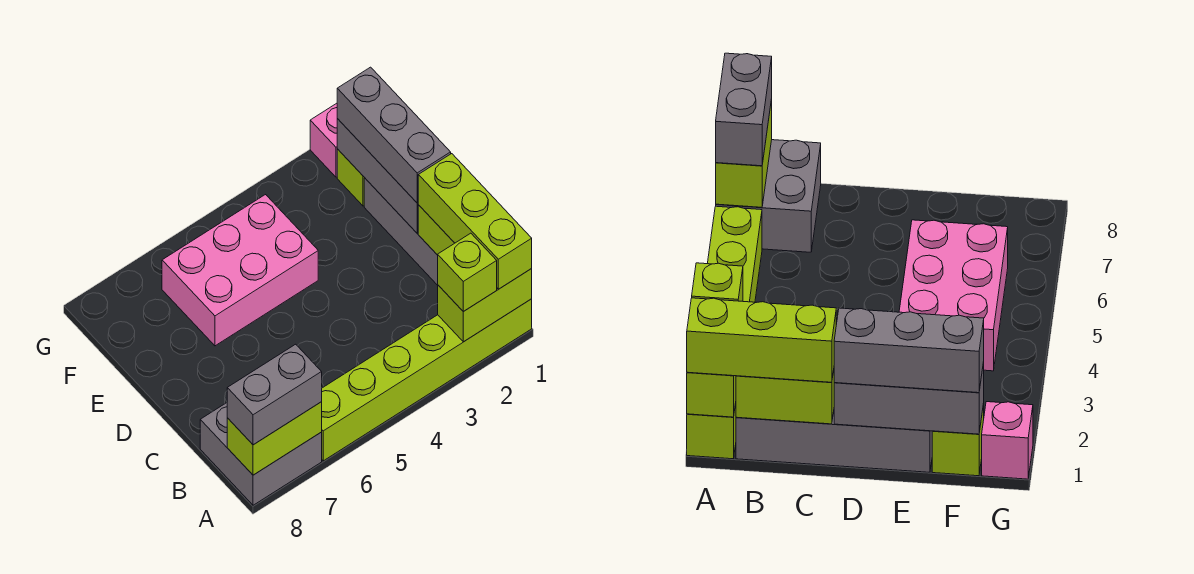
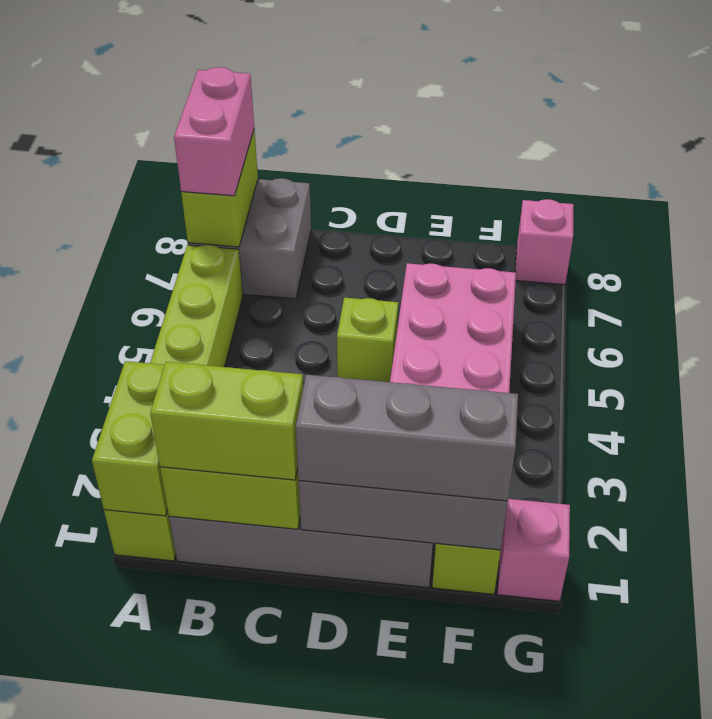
lime brick A1:C1 level 3 -> lime brick B1:C1 level 3
lime brick A2 level 3 -> lime brick D5 level 1
grey brick A7:A8 level 3 -> pink brick A7:A8 level 3
none -> pink brick G8 level 1

